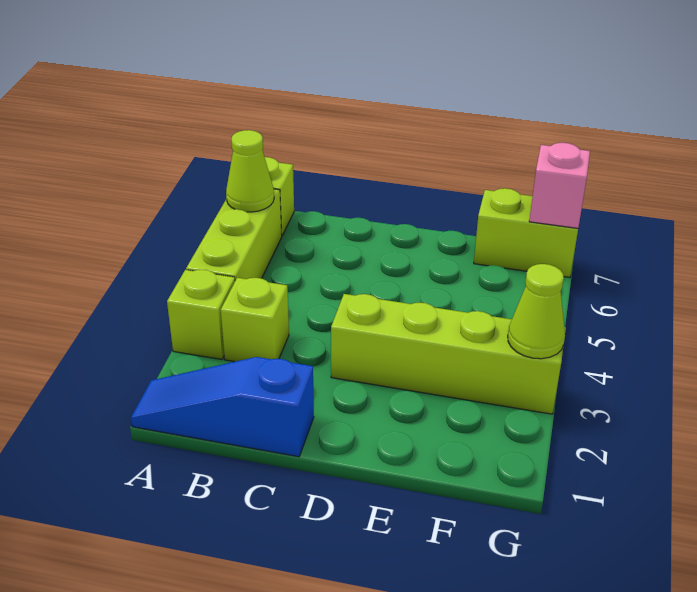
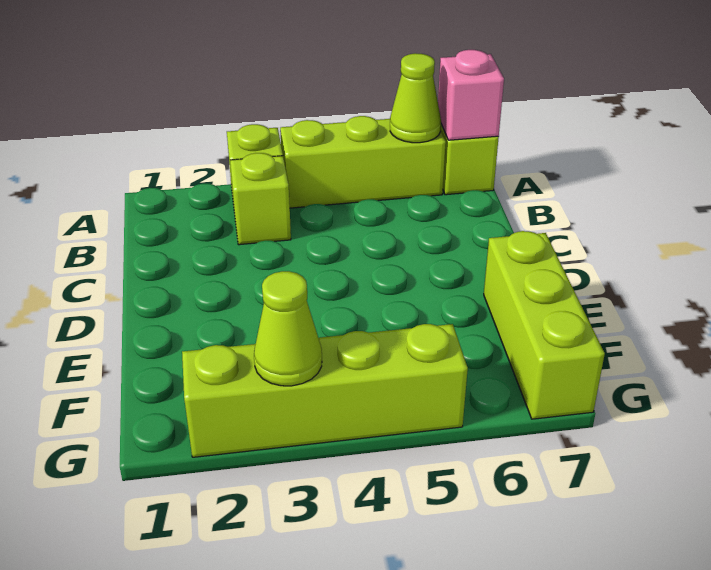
blue slope A1:C1 level 1 top C -> none
lime brick D3:G3 level 1 -> lime brick G2:G5 level 1
lime brick F7:G7 level 1 -> lime brick E7:G7 level 1
pink brick G7 level 2 -> pink brick A7 level 2

